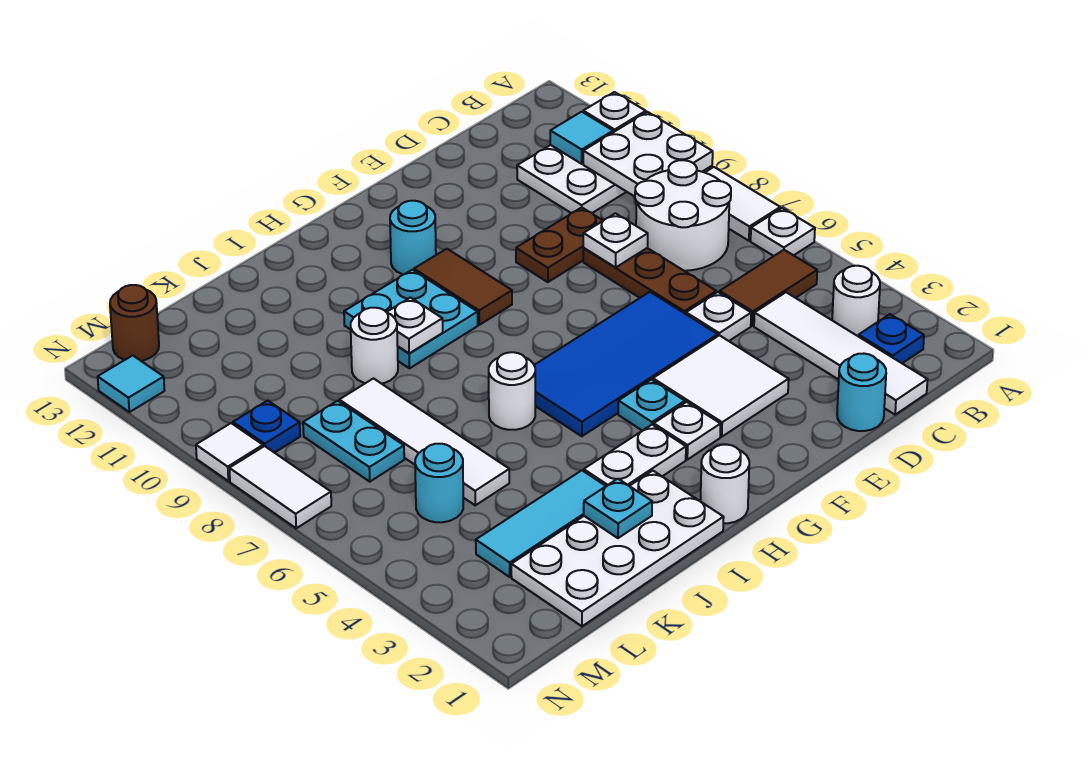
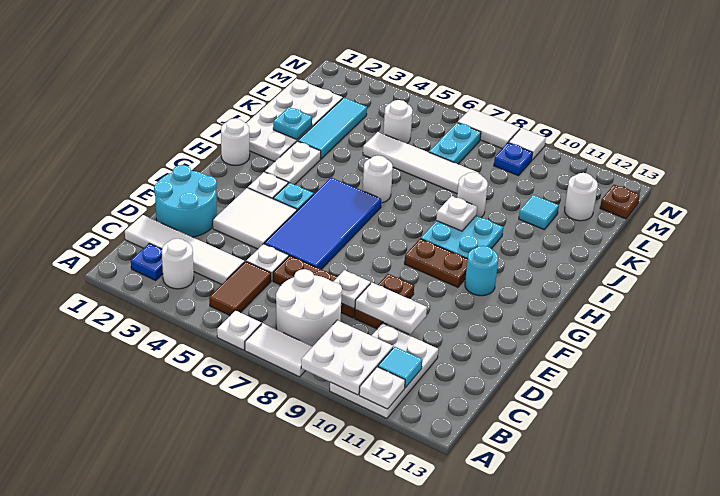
cyan round brick D1 level 1 -> cyan round brick D1:E2 level 1
none -> white plate D9:D10 level 2
brown tile G9:G10 level 1 -> brown plate G9:G10 level 1
cyan round brick L5 level 1 -> white round brick L5 level 1
cyan plate L7:L8 level 1 -> cyan plate L7:M7 level 1
none -> white round brick L12 level 1
brown round brick M13 level 1 -> brown plate M13 level 1
cyan tile N12 level 1 -> cyan tile K11 level 1

